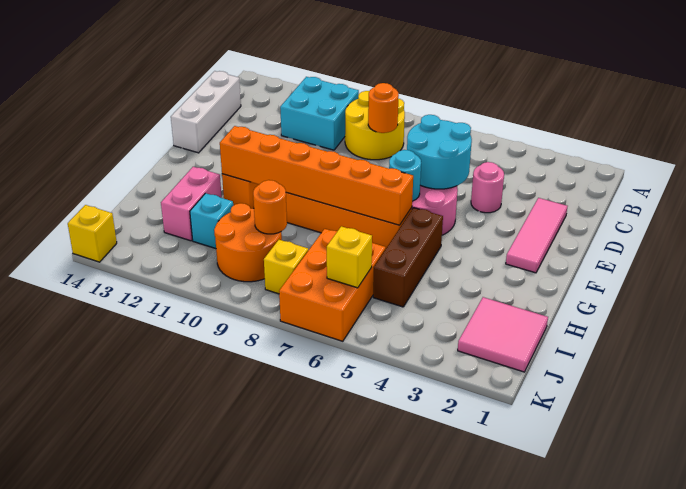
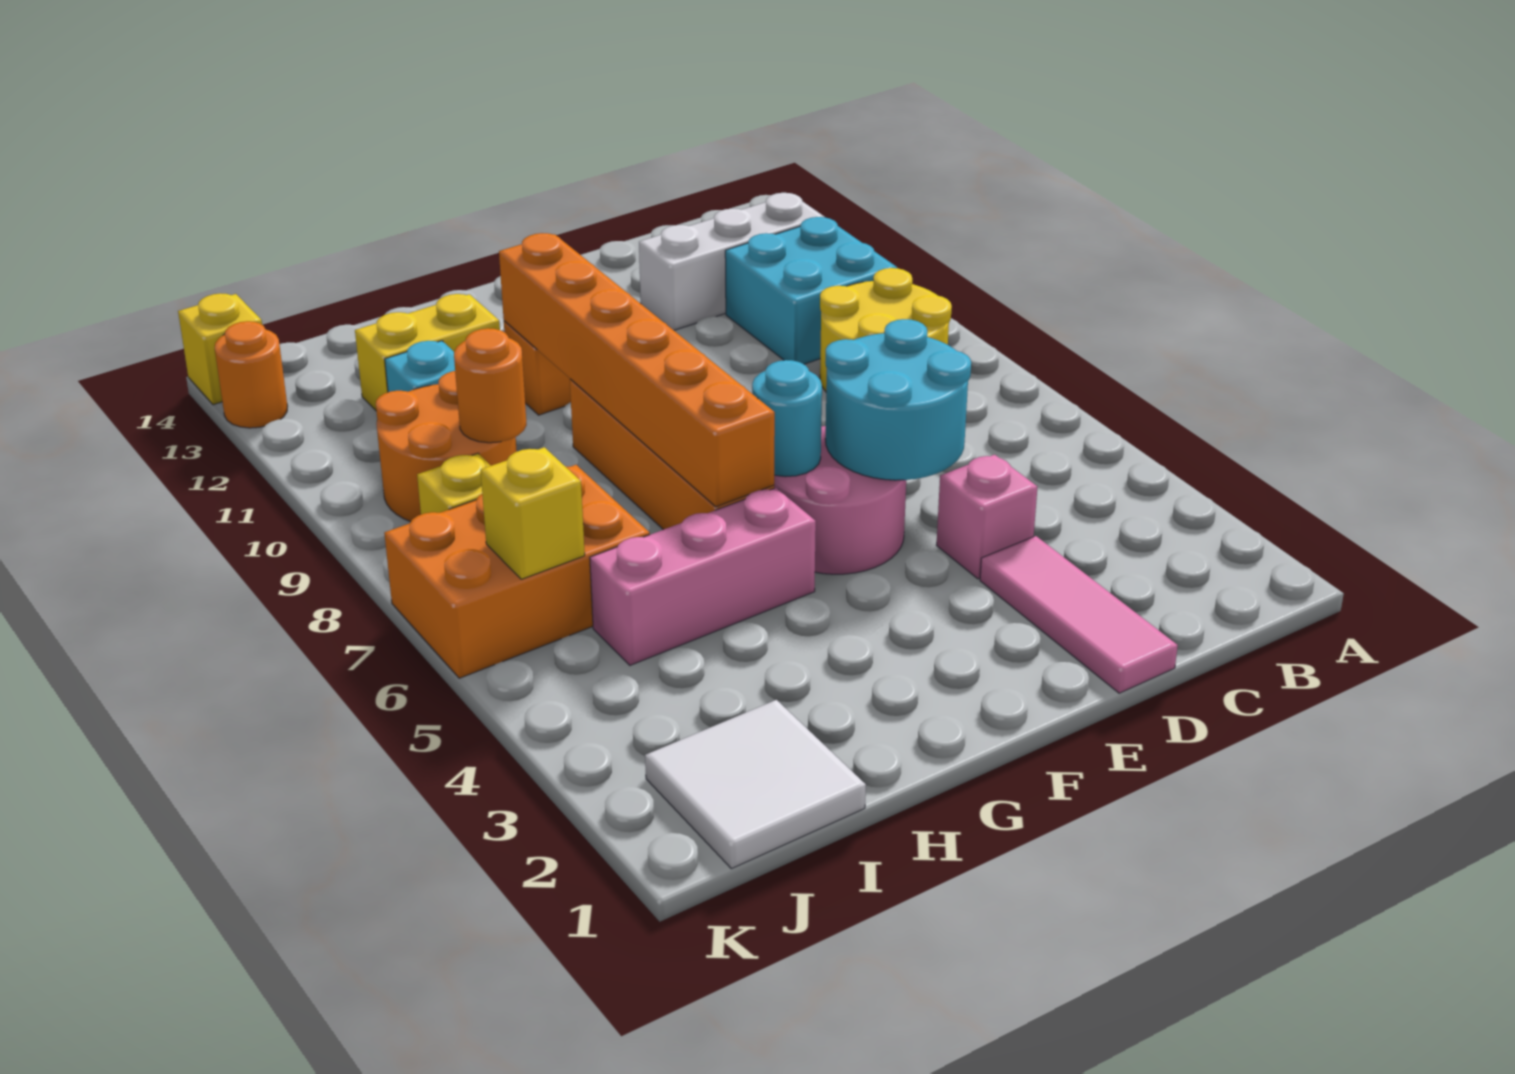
orange round brick C8 level 2 -> orange round brick K13 level 1
white brick C14:E14 level 1 -> white brick B12:D12 level 1
pink tile D2:F2 level 1 -> pink tile D1:D3 level 1
pink round brick D4 level 1 -> pink brick D4 level 1
brown brick G5:I5 level 1 -> pink brick G5:I5 level 1
pink brick H12:I12 level 1 -> yellow brick H12:I12 level 1
pink tile I1:J2 level 1 -> white tile I1:J2 level 1

